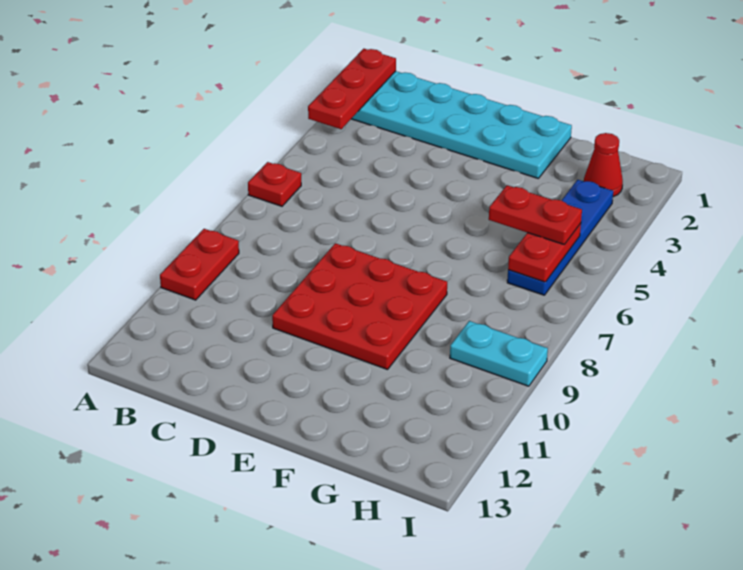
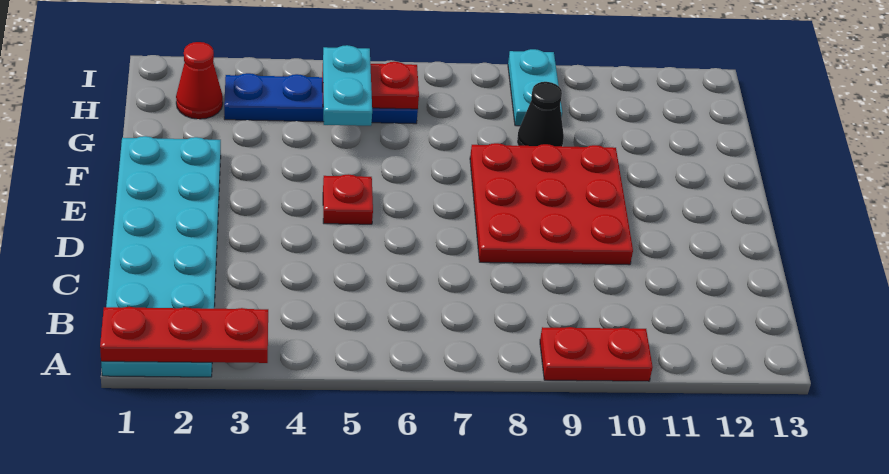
red plate A6 level 1 -> red plate E5 level 1
red plate G5:H5 level 3 -> cyan plate G5:H5 level 3
none -> black cone G9 level 1

